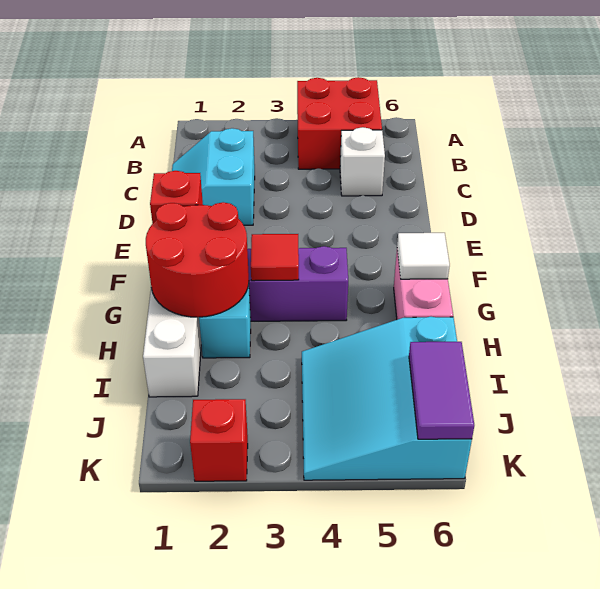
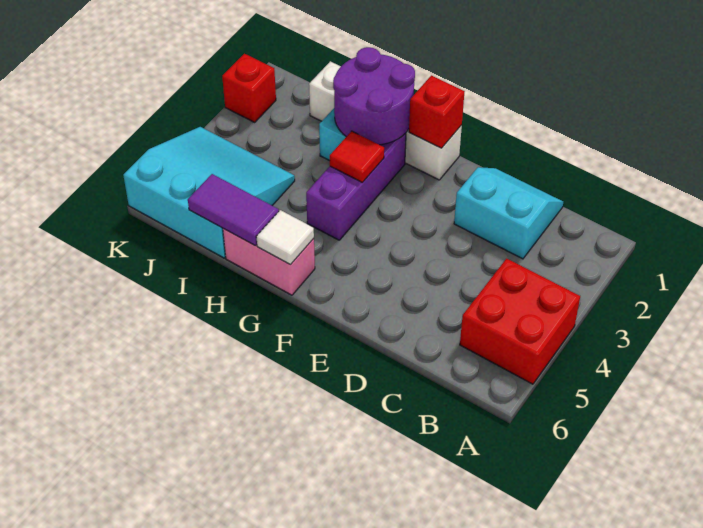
white brick C5 level 1 -> none
red round brick G1:H2 level 2 -> purple round brick G1:H2 level 2
purple tile J6:K6 level 2 -> purple tile H6:I6 level 2

